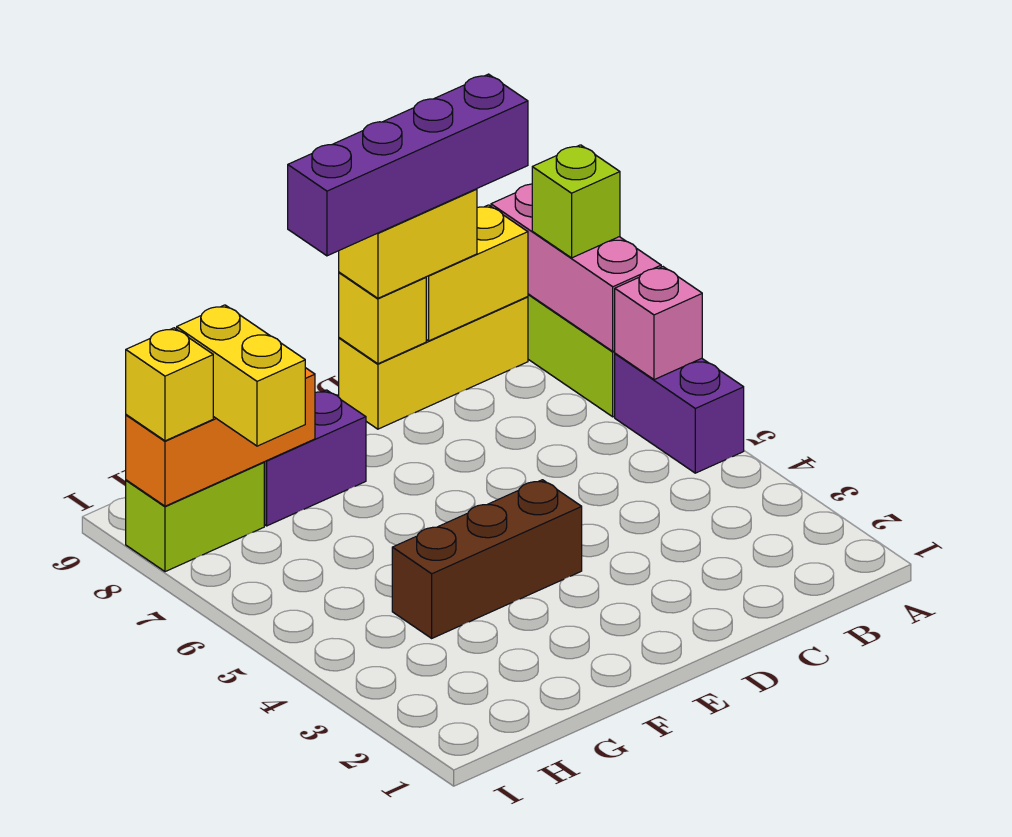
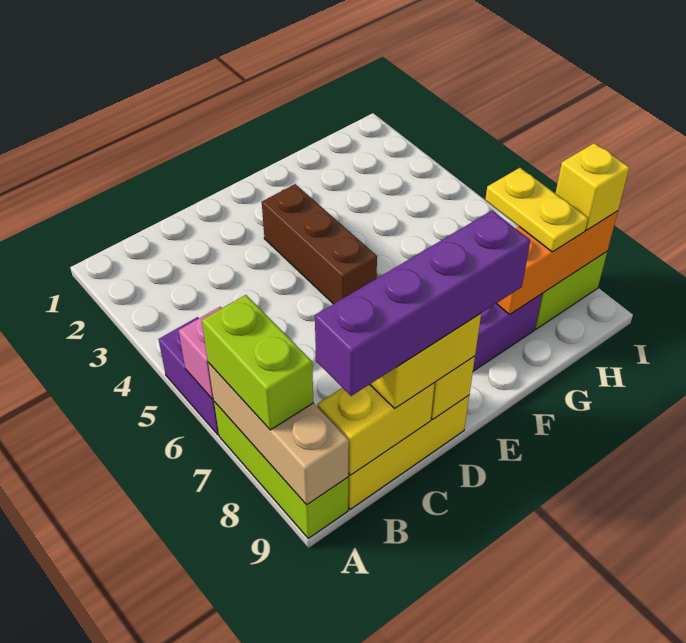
pink brick A7:A9 level 2 -> tan brick A7:A9 level 2
lime brick A8 level 3 -> lime brick A7:A8 level 3
brown brick E4:G4 level 1 -> brown brick E3:E5 level 1
yellow brick H7:H8 level 3 -> yellow plate H7:H8 level 3

